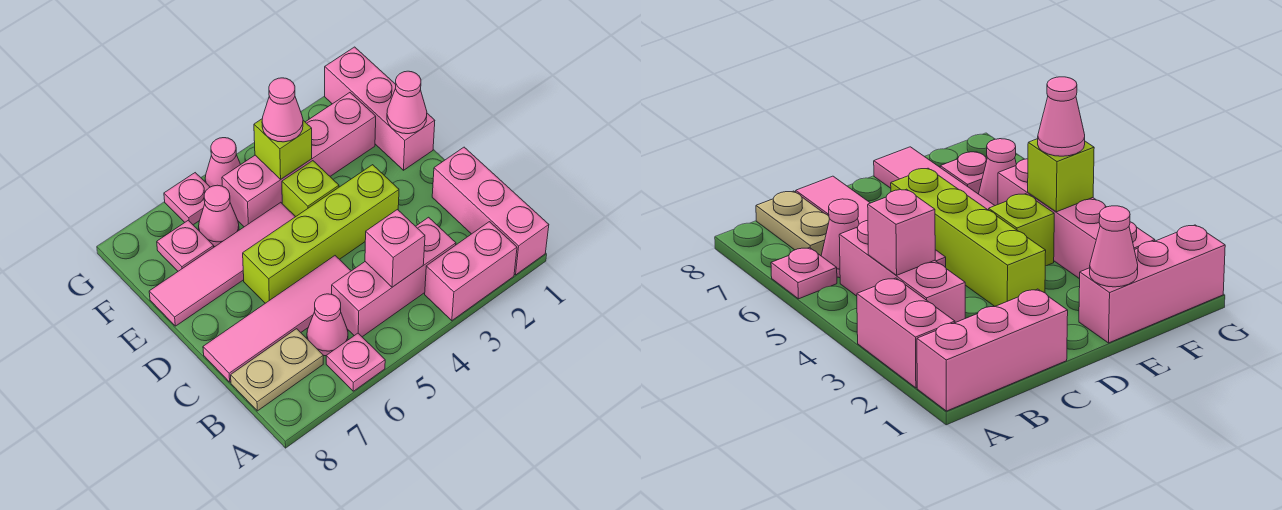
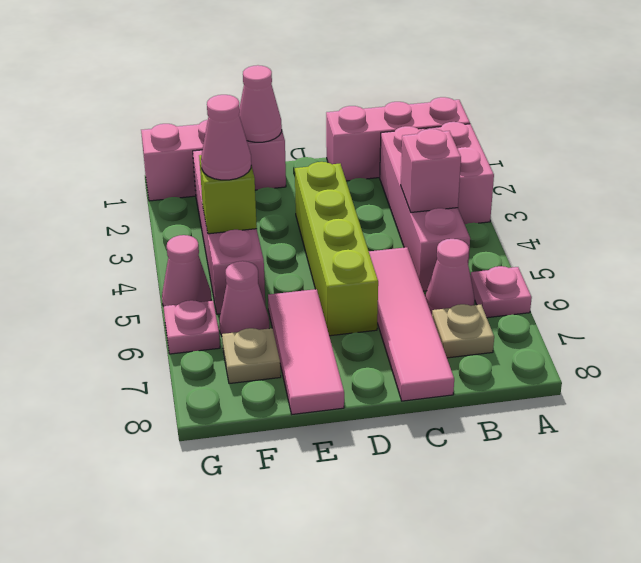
pink brick B3:B5 level 1 -> pink brick B2:B5 level 1
tan plate B7:B8 level 1 -> tan plate B7 level 1
lime brick E4 level 1 -> none
pink tile E5:E8 level 1 -> pink tile E6:E8 level 1
pink plate F7 level 1 -> tan plate F7 level 1

